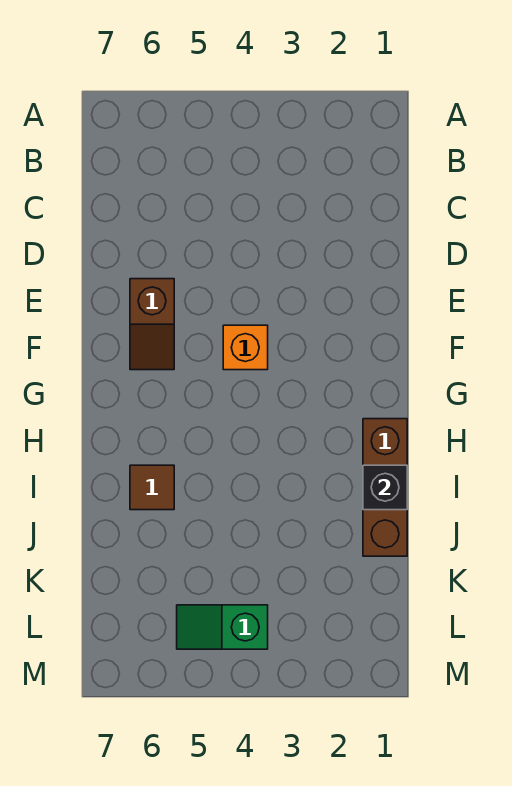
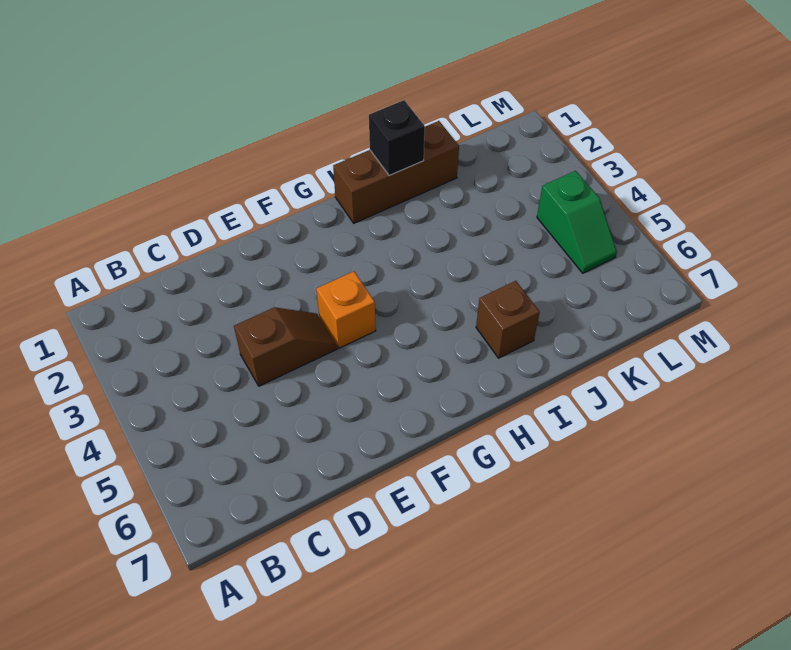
brown slope E6:F6 level 1 top E -> brown slope D4:E4 level 1 top D
brown tile I6 level 1 -> brown brick I6 level 1

